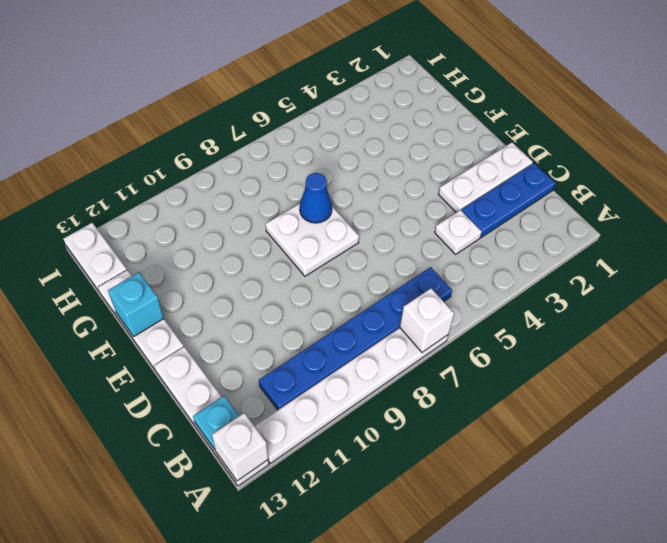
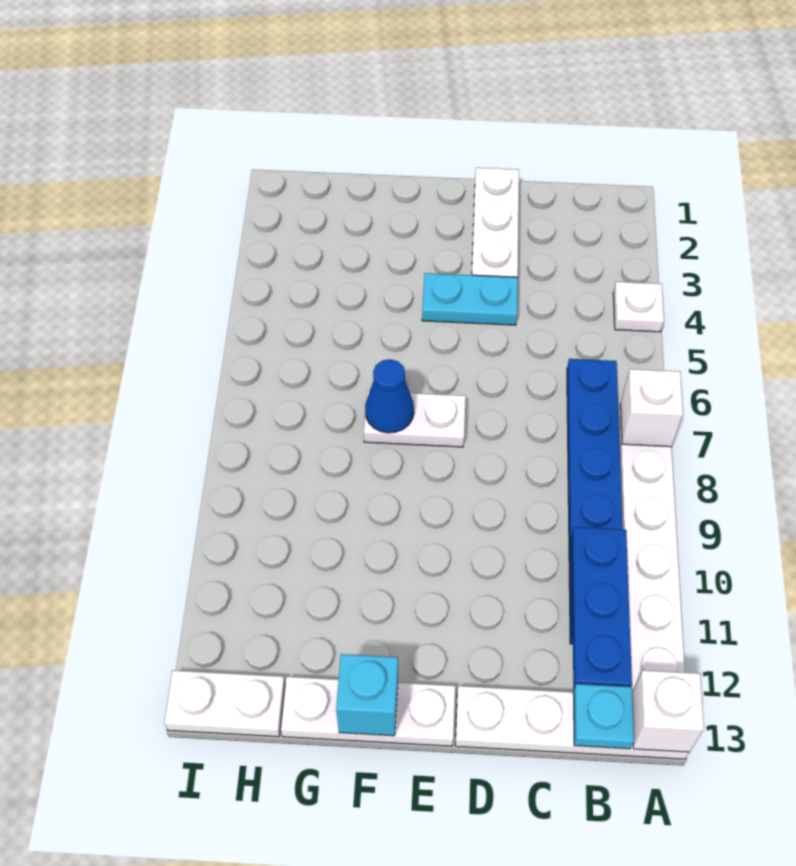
blue plate C1:C3 level 1 -> blue plate B10:B12 level 2
white plate C4 level 1 -> white plate A4 level 1
none -> cyan plate D4:E4 level 1
white plate E7:F8 level 1 -> white plate E7:F7 level 1

